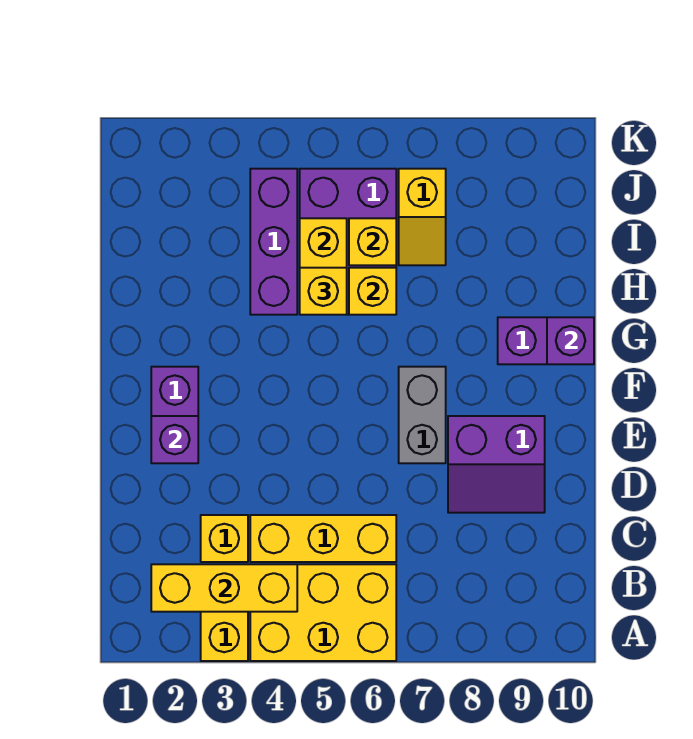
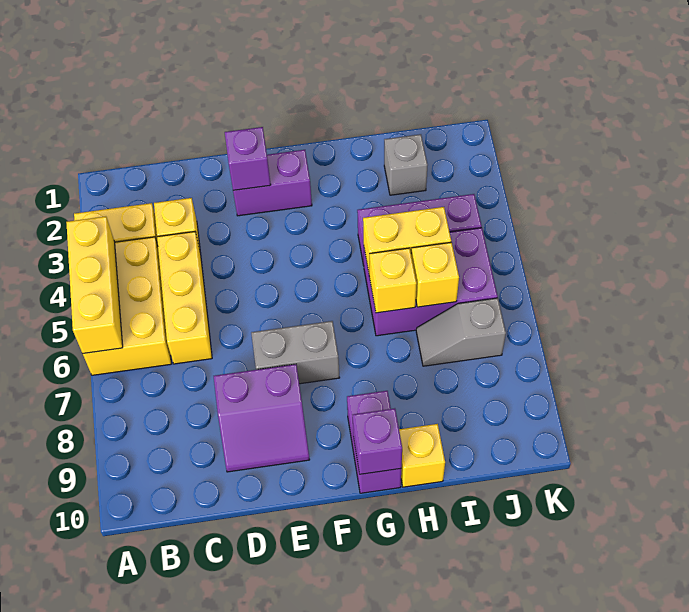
yellow brick B2:B4 level 2 -> yellow brick A4:A6 level 2
purple slope D8:E9 level 1 top E -> purple slope D8:E9 level 1 top 8
yellow brick H5 level 3 -> yellow brick H10 level 1
none -> grey brick I2 level 1
yellow slope I7:J7 level 1 top J -> grey slope I7:J7 level 1 top J

